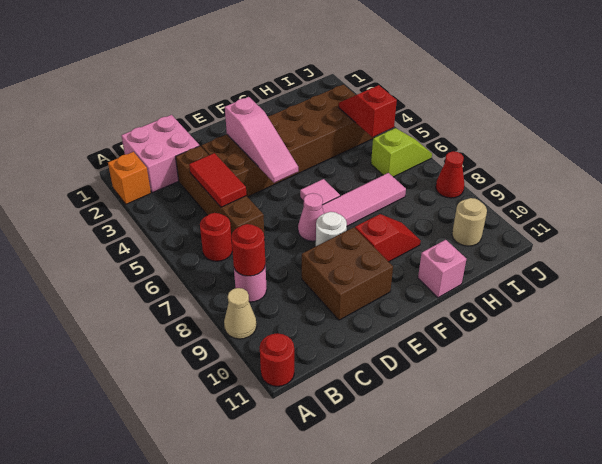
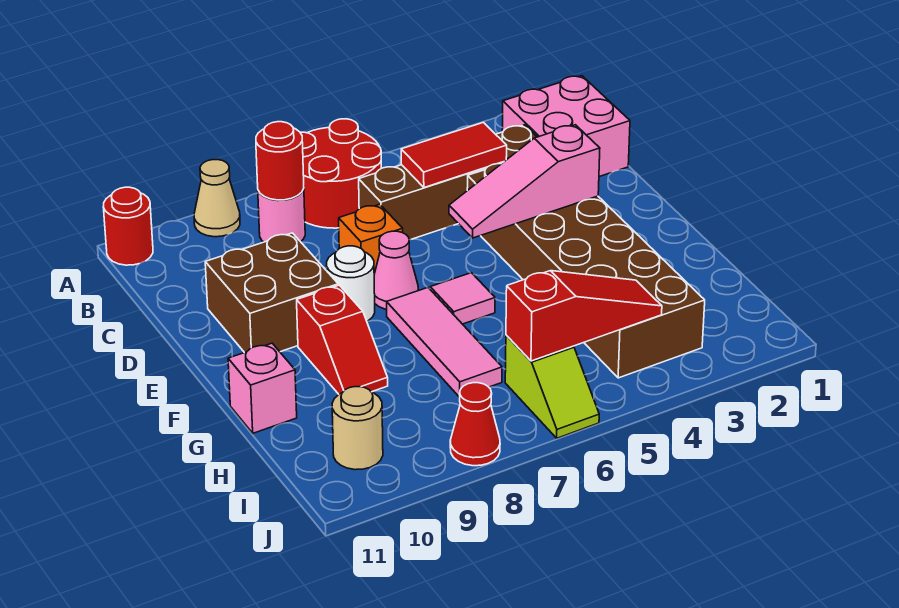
orange brick A2 level 1 -> orange brick D7 level 1
red round brick B6 level 1 -> red round brick A6:B7 level 1
red slope I4:I5 level 2 top 5 -> red slope I4:I6 level 2 top 6

